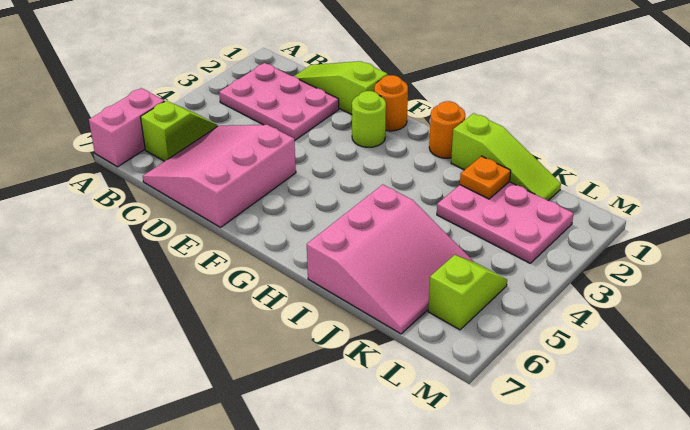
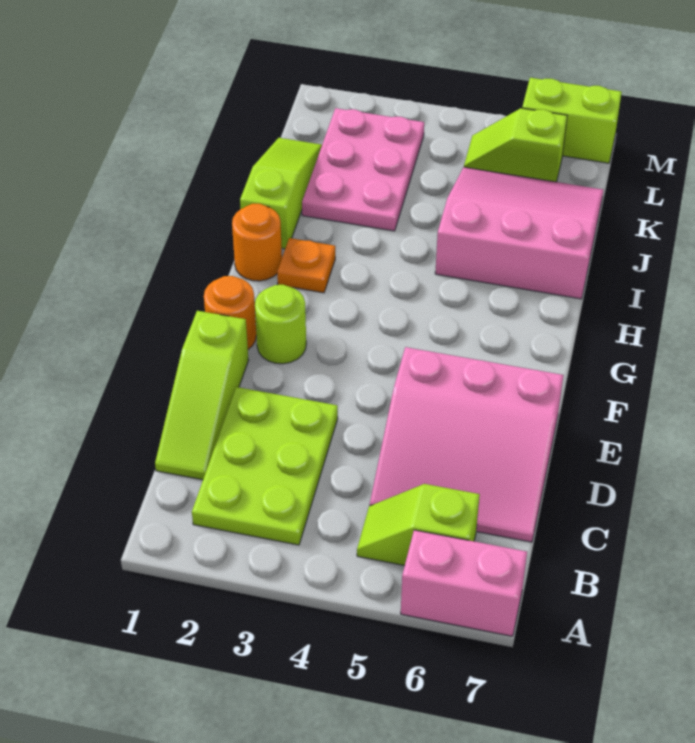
pink plate B2:D3 level 1 -> lime plate B2:D3 level 1
orange plate J2 level 2 -> orange plate H2 level 1
none -> lime brick M6:M7 level 1

